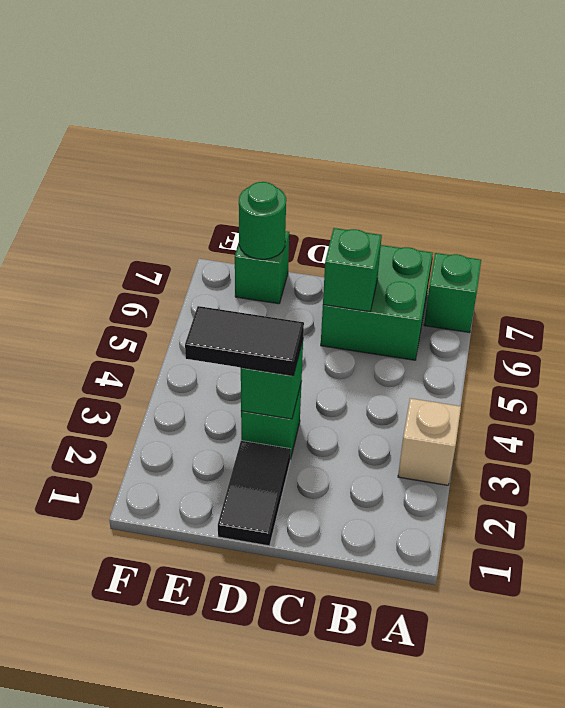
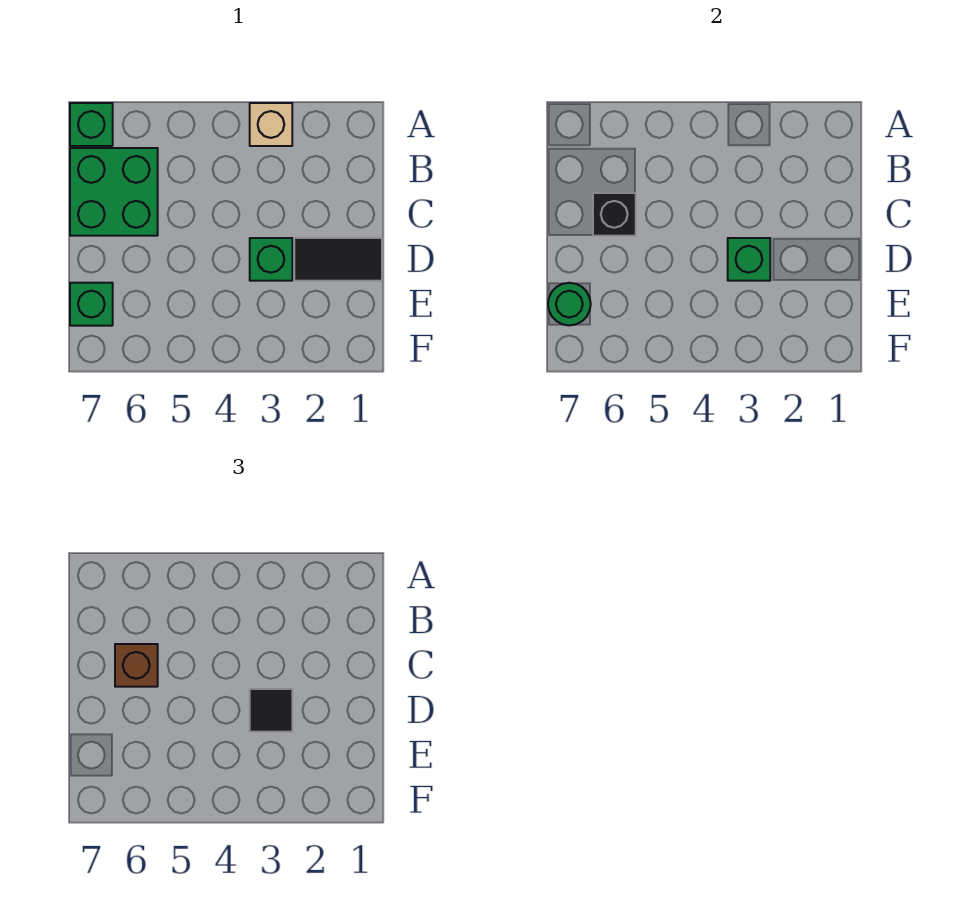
green brick C6 level 2 -> black brick C6 level 2
none -> brown brick C6 level 3
black tile D3:E3 level 3 -> black tile D3 level 3

